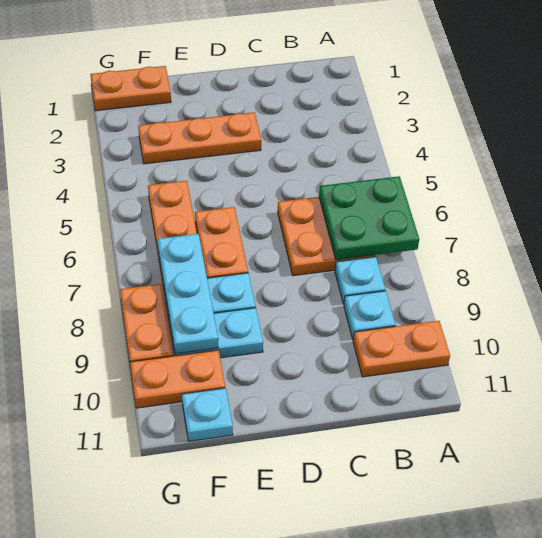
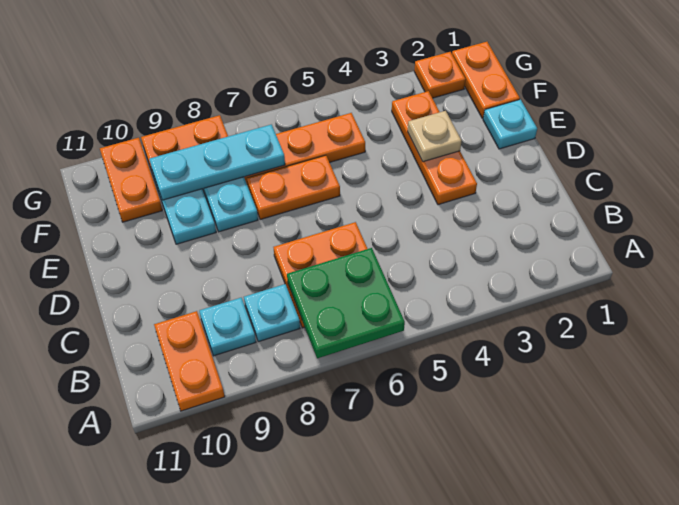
none -> tan plate E3 level 2
cyan plate F11 level 1 -> cyan plate E1 level 1
none -> orange plate G2 level 1

